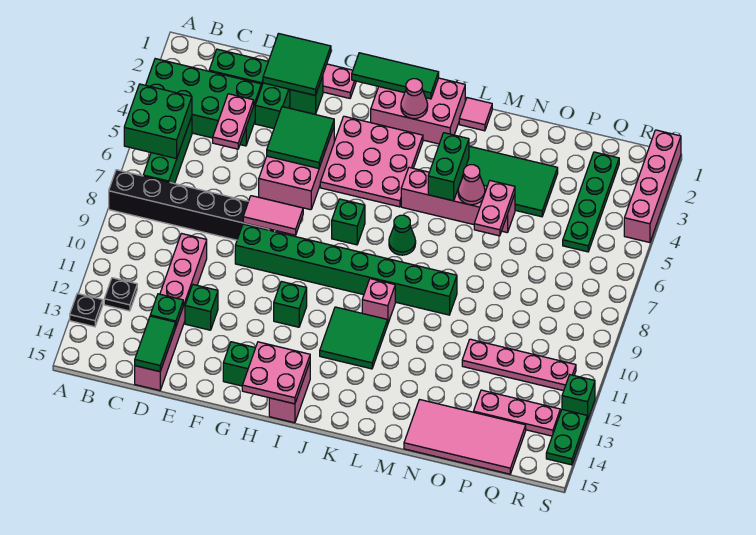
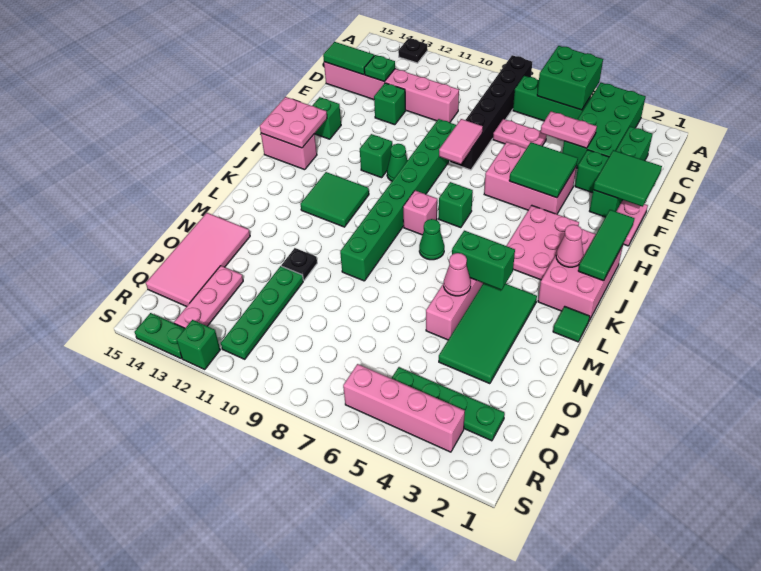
black plate B12 level 1 -> black plate N11 level 1
pink plate H3:J5 level 1 -> pink plate H3:J4 level 1
none -> green cone H10 level 1
pink brick K10 level 1 -> pink brick J8 level 1
pink tile L1 level 1 -> green tile L1 level 1
pink plate N5:N6 level 2 -> pink plate D6:D7 level 1
pink plate O11:R11 level 1 -> green plate O11:R11 level 1
pink brick S1:S4 level 1 -> pink brick R3:R6 level 1

